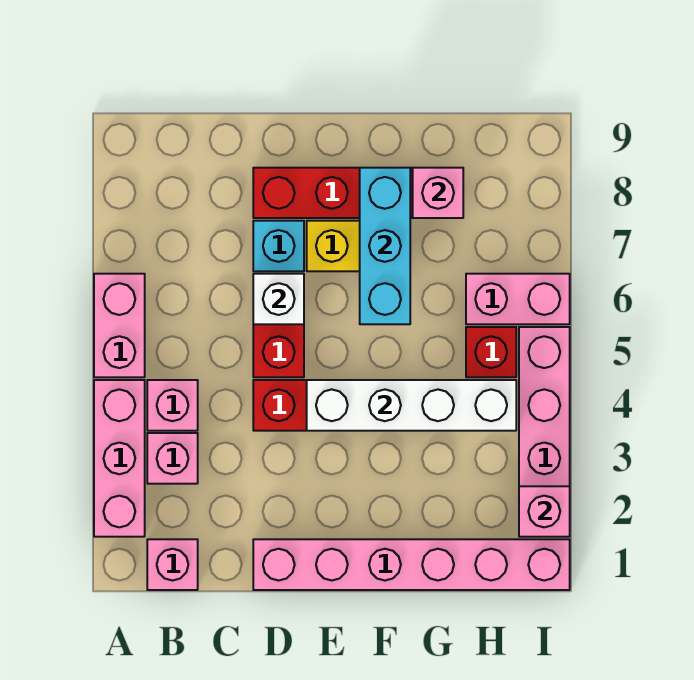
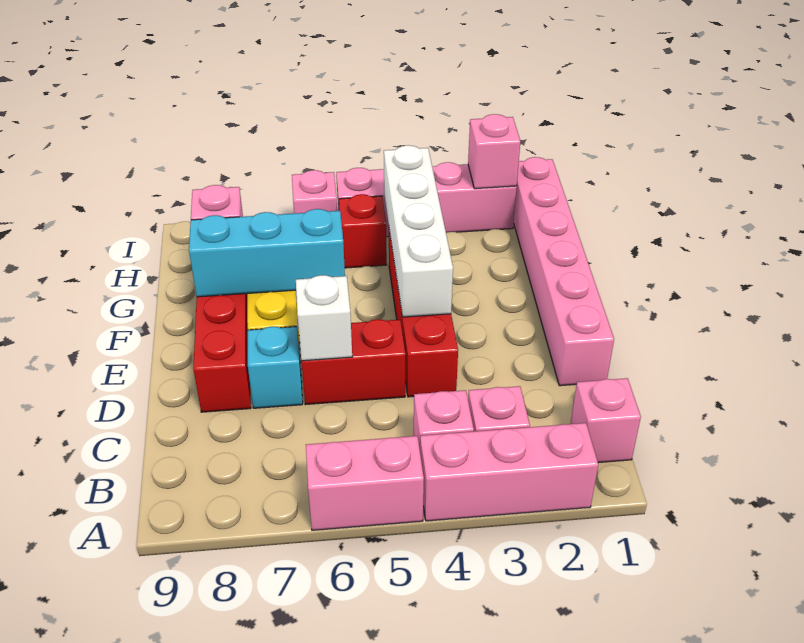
pink brick H6:I6 level 1 -> pink brick I6 level 1

